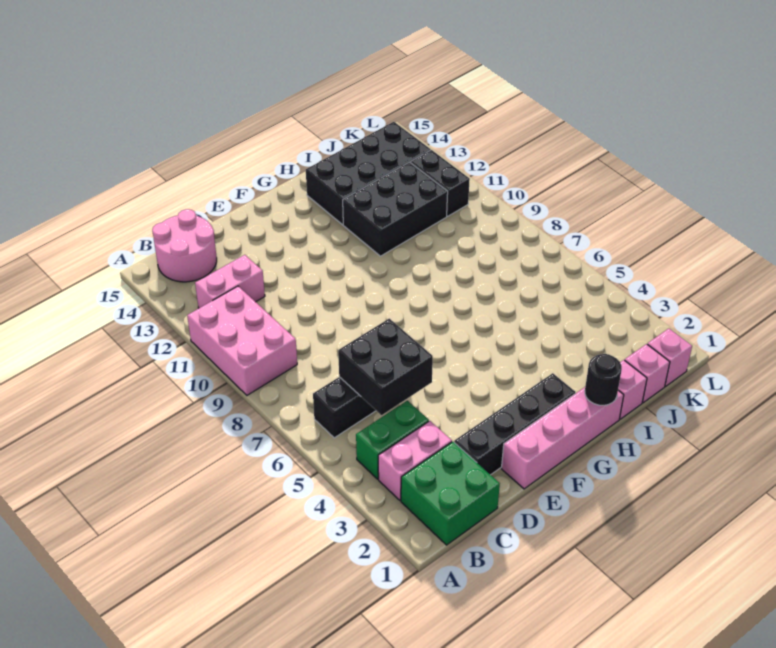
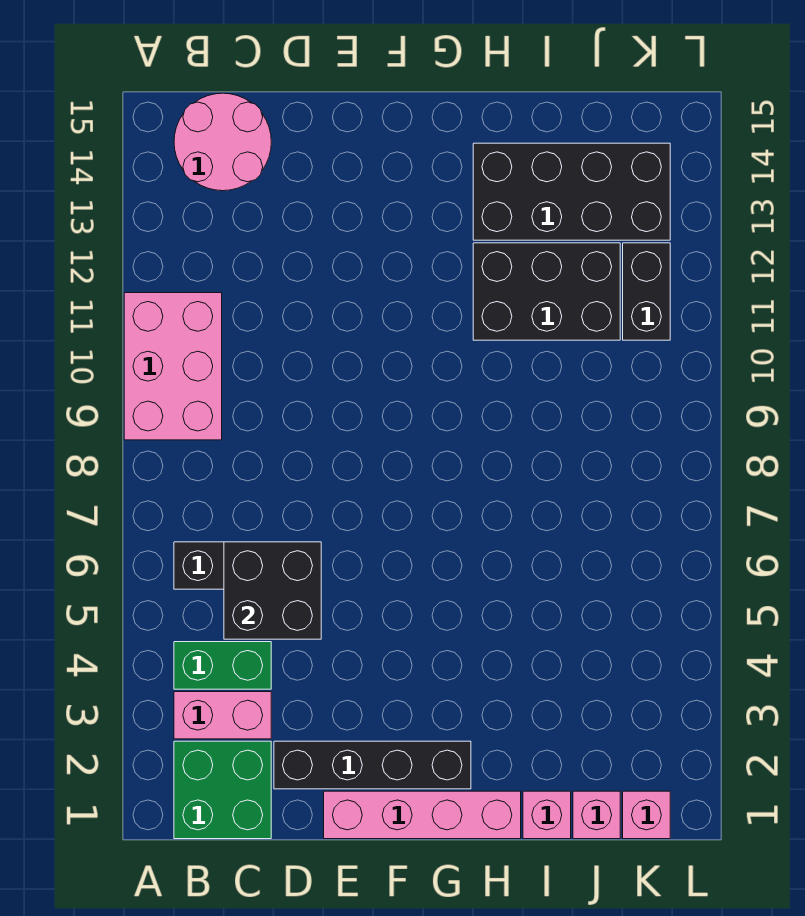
pink brick B12:C12 level 1 -> none
black round brick H1 level 2 -> none

